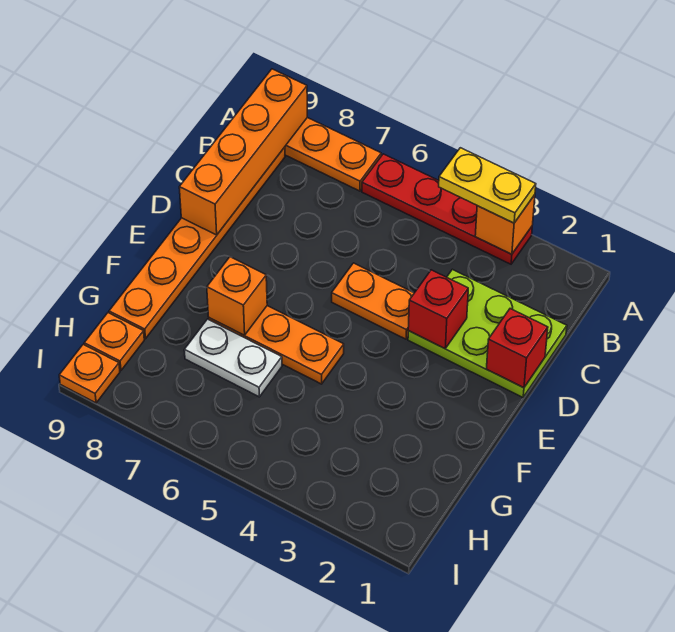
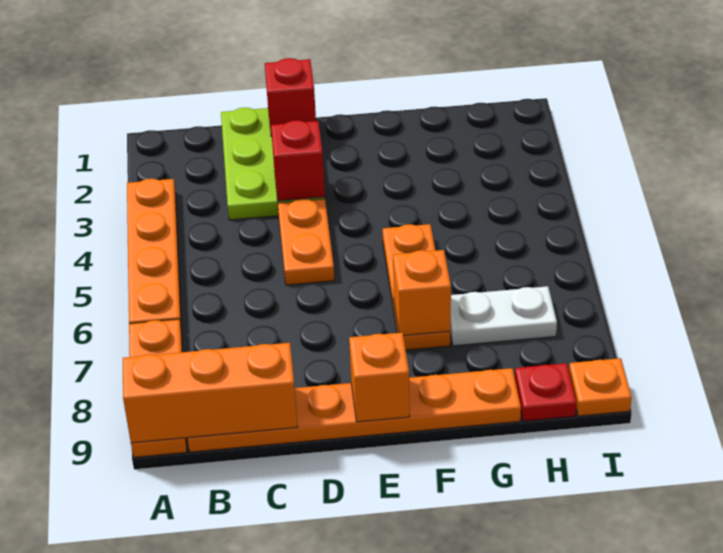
red plate A3:A6 level 1 -> orange plate A3:A6 level 1
orange brick A3 level 2 -> orange brick E9 level 2
yellow plate A3:A4 level 3 -> none
orange brick A9:D9 level 2 -> orange brick A9:C9 level 2
white plate G6:G7 level 1 -> white plate G7:H7 level 1
orange plate H9 level 1 -> red plate H9 level 1

